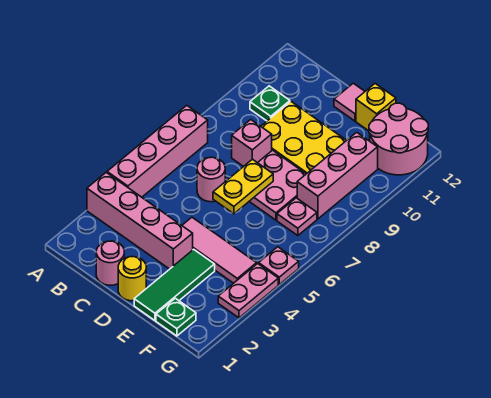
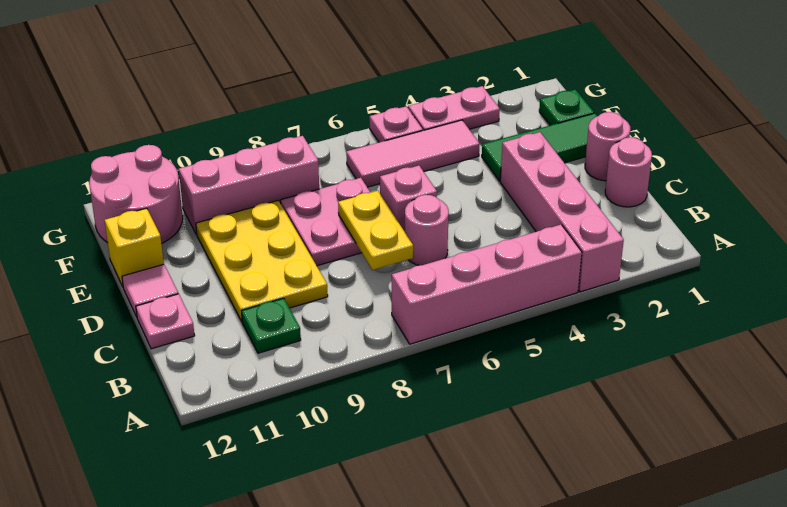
pink brick C8 level 1 -> pink brick D6 level 1
yellow round brick D1 level 1 -> pink round brick D1 level 1
pink tile D4:F4 level 1 -> pink tile F4:F6 level 1
yellow plate D6:D7 level 2 -> yellow plate C7:D7 level 2
pink plate F7 level 1 -> pink plate C12 level 1

